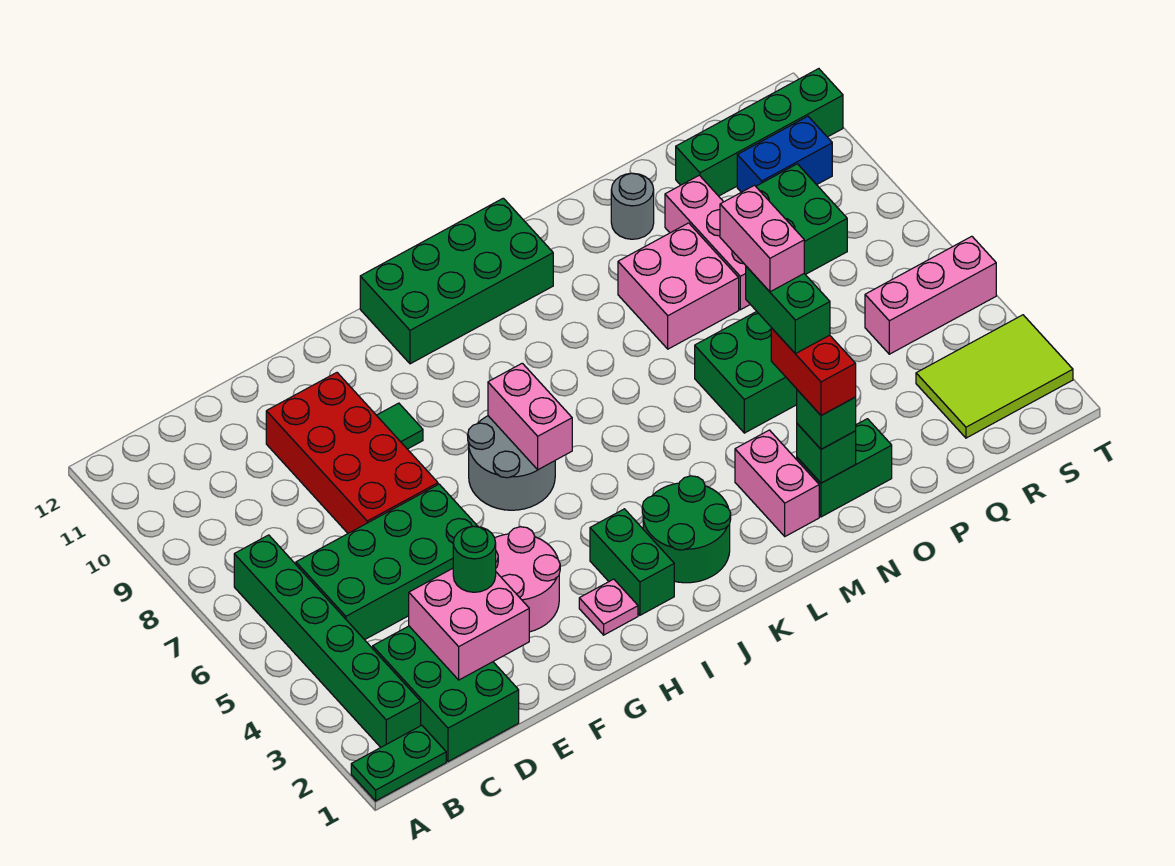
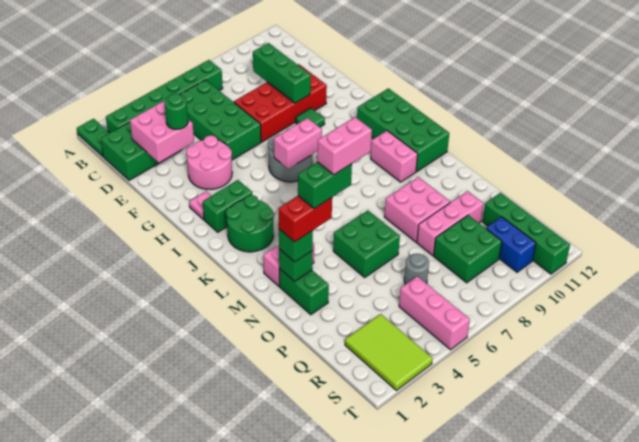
none -> green brick D9:F9 level 2
none -> pink brick K10:L10 level 1
grey round brick O11 level 1 -> grey round brick Q6 level 1

